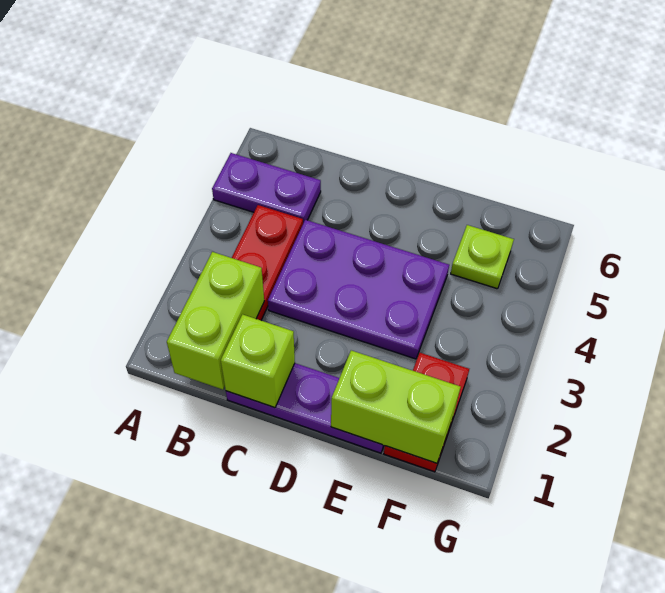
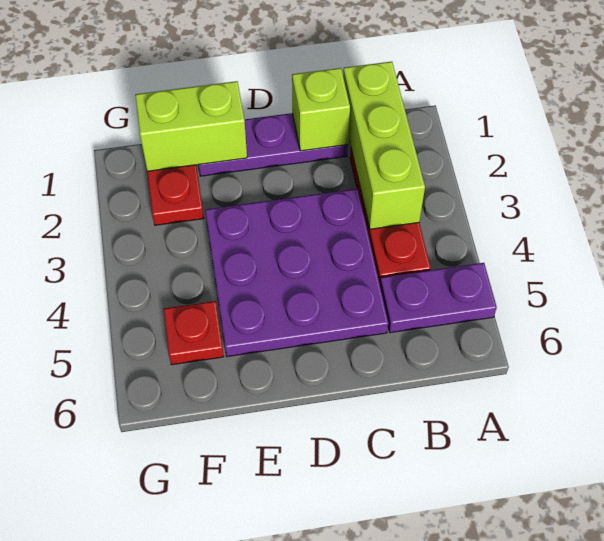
lime brick B1:B2 level 2 -> lime brick B1:B3 level 2
purple plate C3:E4 level 1 -> purple plate C3:E5 level 1
lime plate F5 level 1 -> red plate F5 level 1

